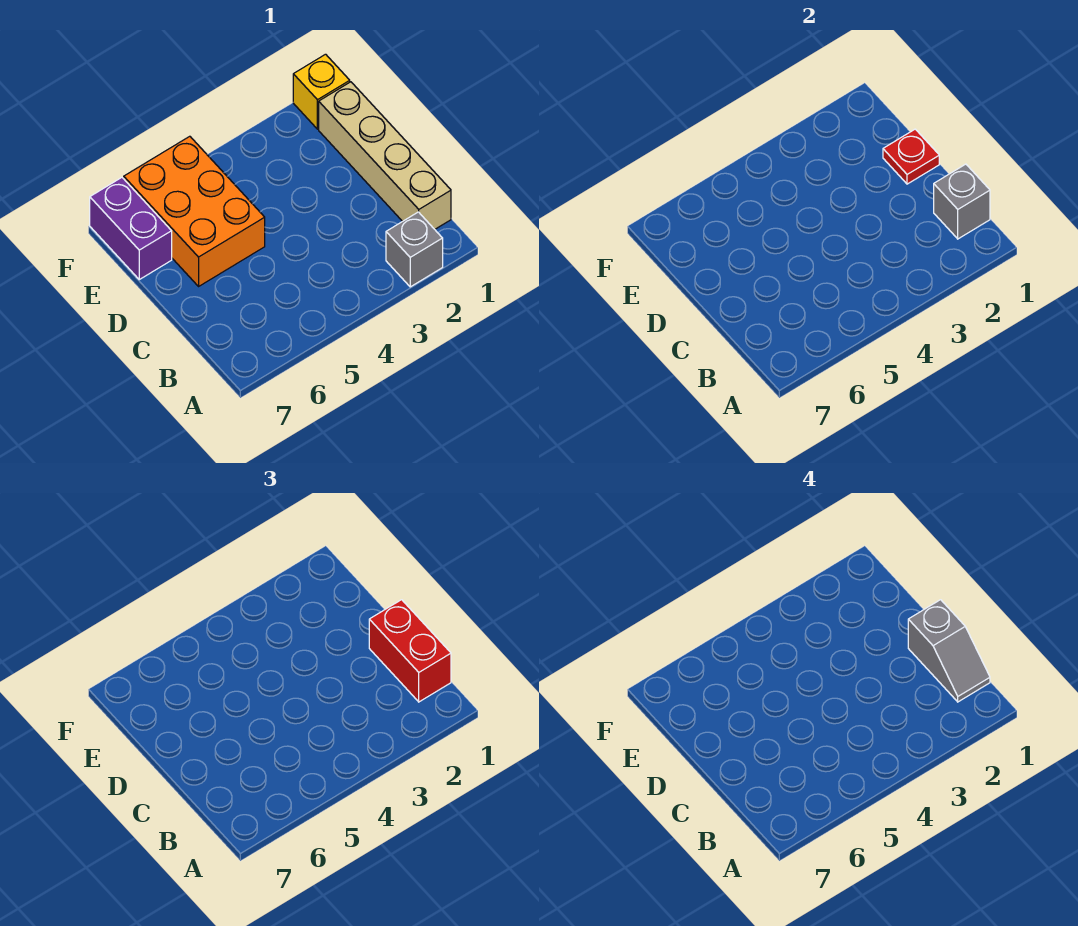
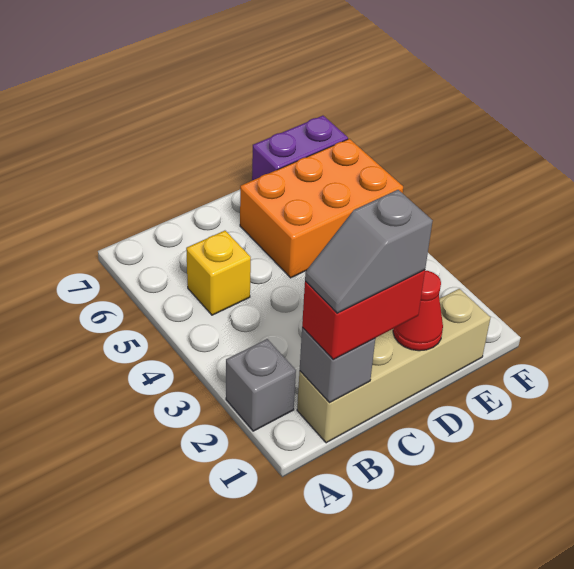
red plate D1 level 2 -> red cone D1 level 2
yellow brick F1 level 1 -> yellow brick B5 level 1

